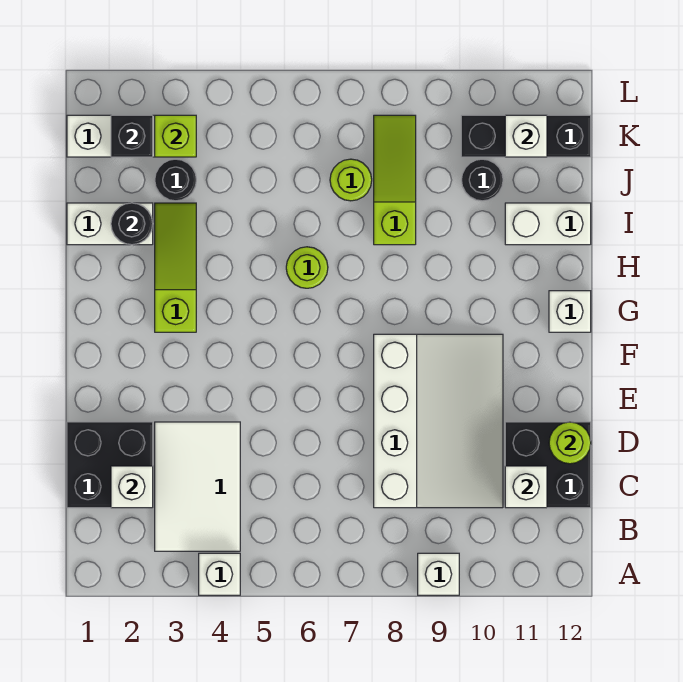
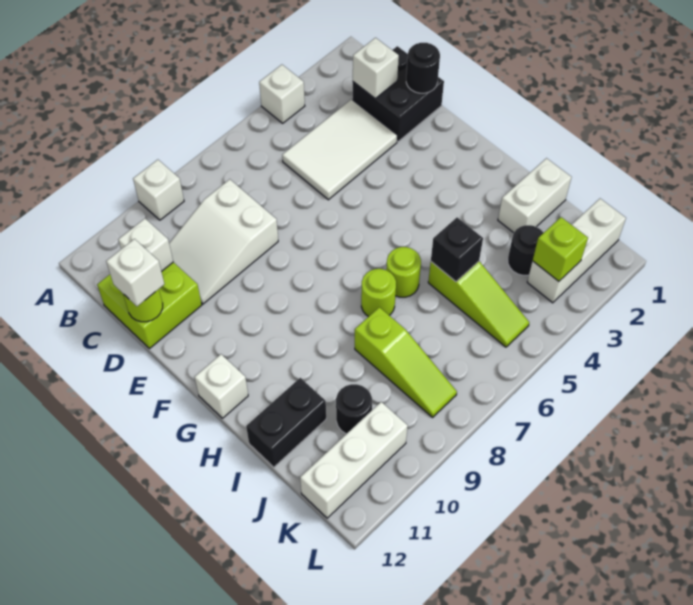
white tile B3:D4 level 1 -> white tile C3:D5 level 1
white slope C8:F10 level 1 top 8 -> white slope C8:D10 level 1 top 8
black brick C11:D12 level 1 -> lime brick C11:D12 level 1
lime slope G3:I3 level 1 top G -> lime slope I5:K5 level 1 top I
black round brick I2 level 2 -> black round brick D1 level 2
white brick I11:I12 level 1 -> black brick I11:I12 level 1
lime round brick J7 level 1 -> lime round brick H7 level 1
black brick K2 level 2 -> black brick I5 level 2
black brick K10:K12 level 1 -> white brick K10:K12 level 1
white brick K11 level 2 -> white brick D12 level 3

